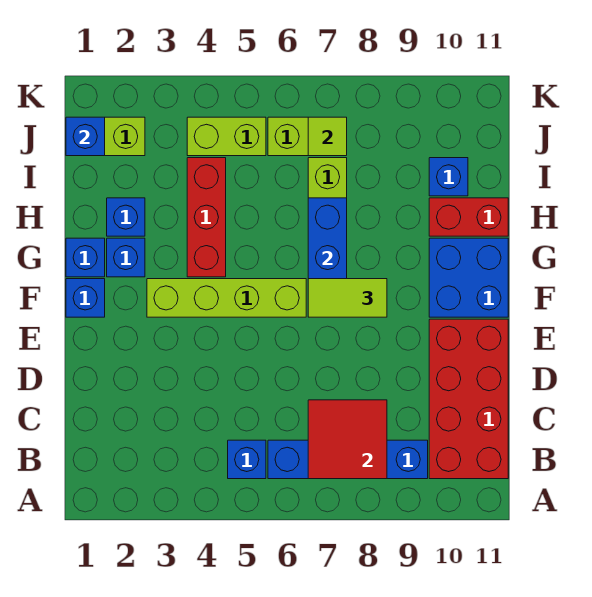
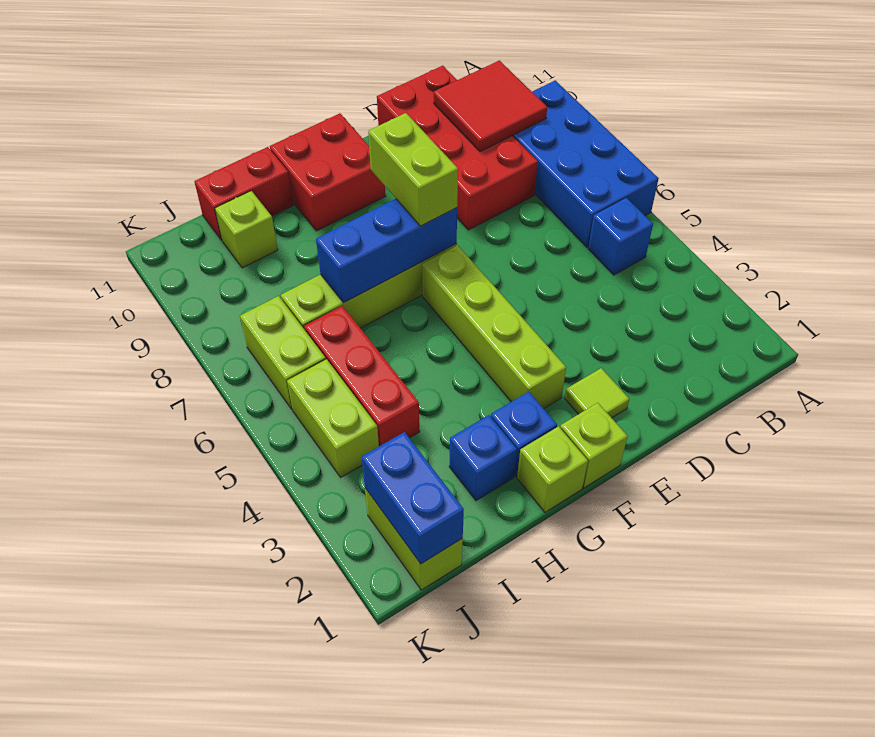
blue brick B6:B9 level 1 -> blue brick A6:B9 level 1
red tile B7:C8 level 2 -> red tile B9:C10 level 2
red brick B10:E11 level 1 -> red brick C8:D11 level 1
blue brick F1 level 1 -> lime brick F1 level 1
lime tile F7:F8 level 3 -> lime brick F7:F8 level 3
blue brick F10:G11 level 1 -> red brick F10:G11 level 1
blue brick G1 level 1 -> lime brick G1 level 1
red brick G4:I4 level 1 -> red brick I4:I6 level 1
red brick H10:H11 level 1 -> red brick H11:I11 level 1
blue brick I10 level 1 -> lime brick I10 level 1
blue brick J1 level 2 -> blue brick J1:J2 level 2
lime tile J7 level 2 -> lime tile E2 level 1

